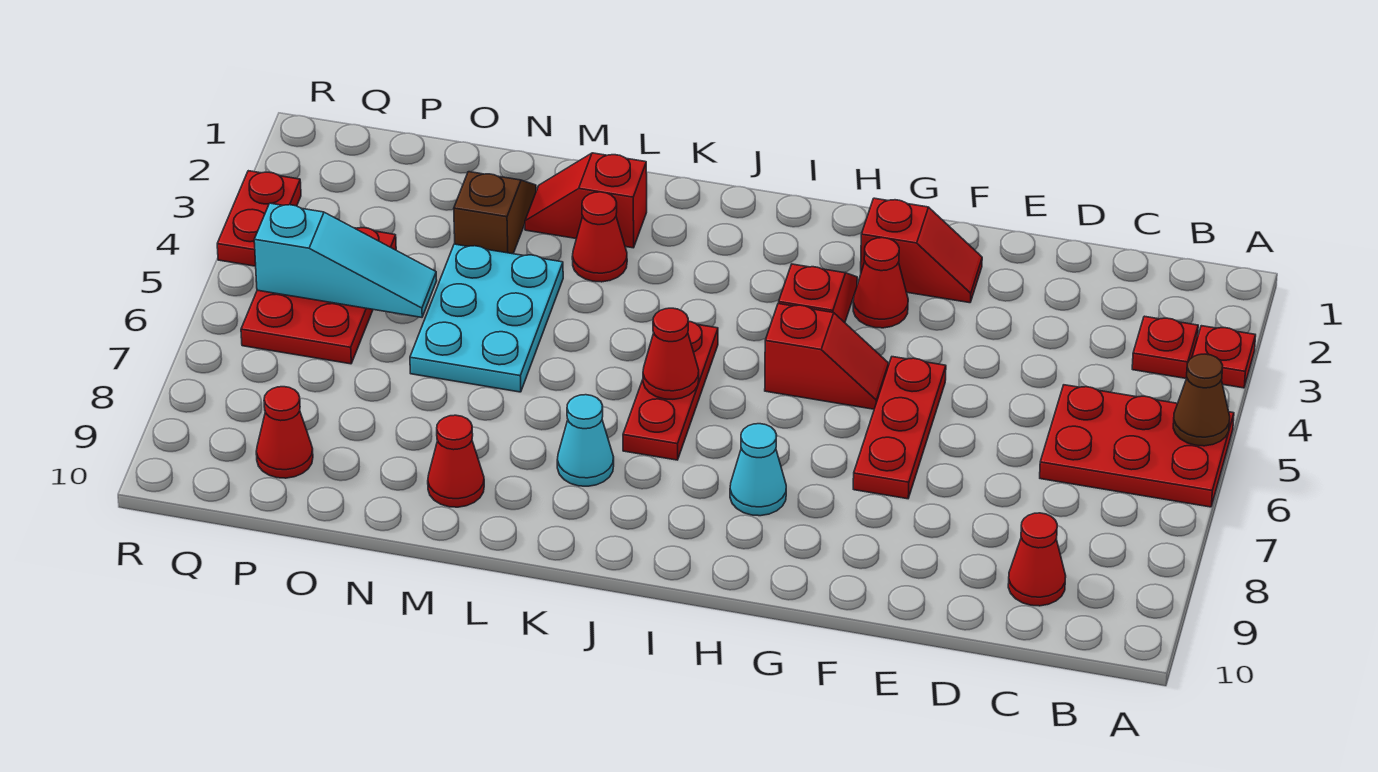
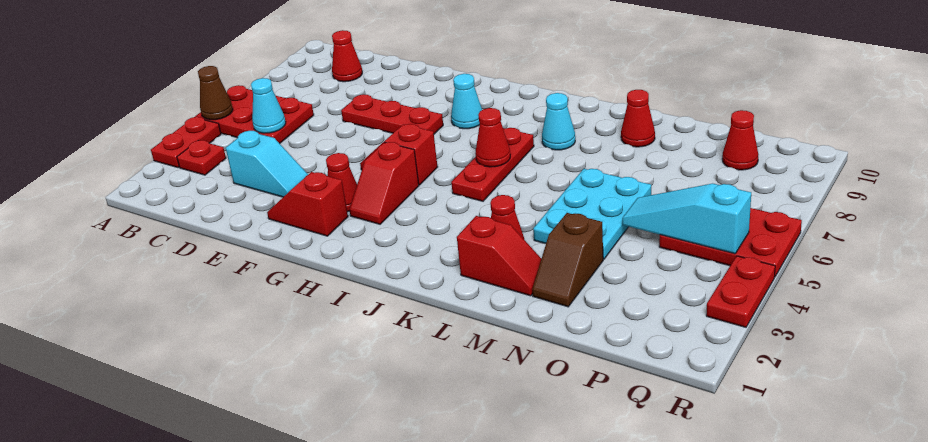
red plate A3 level 1 -> red plate A3:A4 level 1
none -> cyan cone C5 level 2
none -> cyan slope D3:E3 level 1 top D
red plate F5:F7 level 1 -> red plate E7:G7 level 1
red plate P4:Q6 level 1 -> red plate P5:R6 level 1

